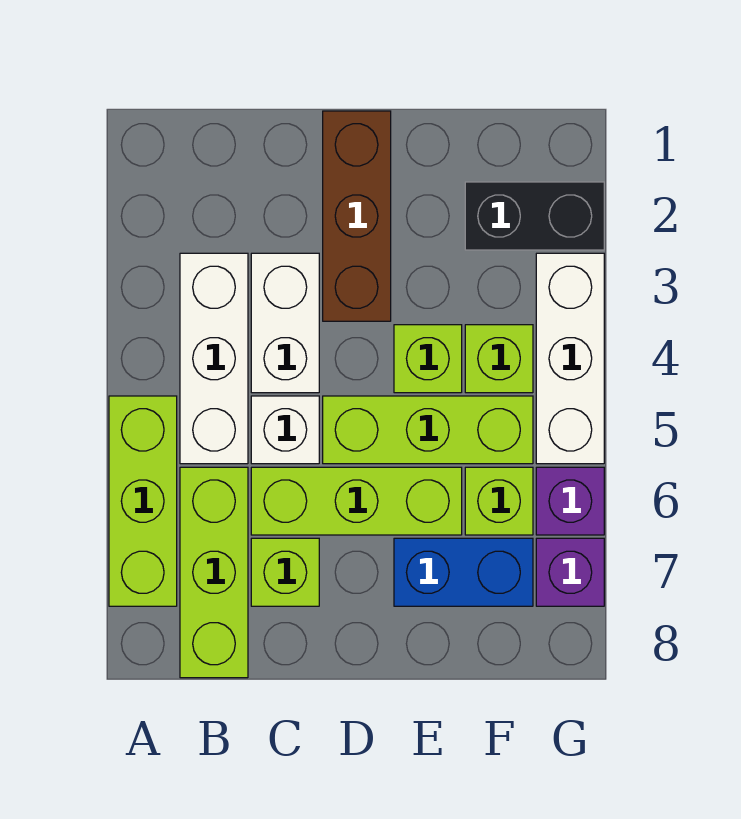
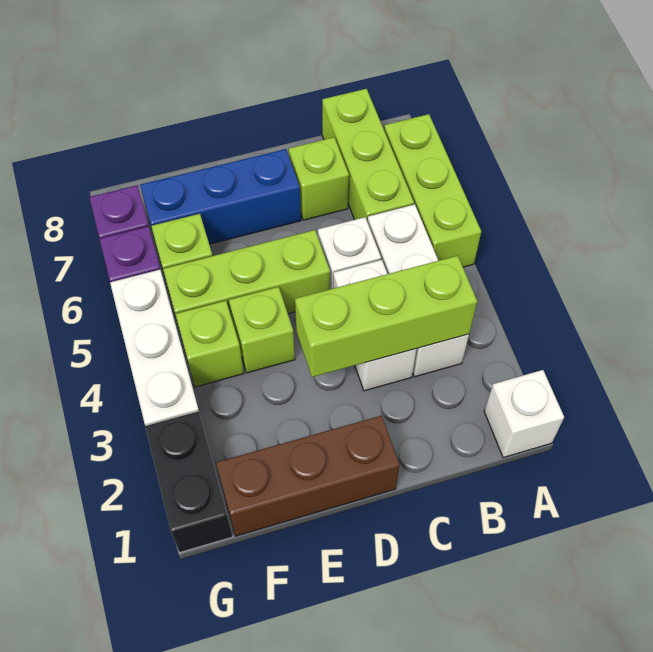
none -> white brick A1 level 1
lime brick C6:E6 level 1 -> lime brick B3:D3 level 2
brown brick D1:D3 level 1 -> brown brick D1:F1 level 1
blue brick E7:F7 level 1 -> blue brick D7:F7 level 1
black brick F2:G2 level 1 -> black brick G1:G2 level 1

